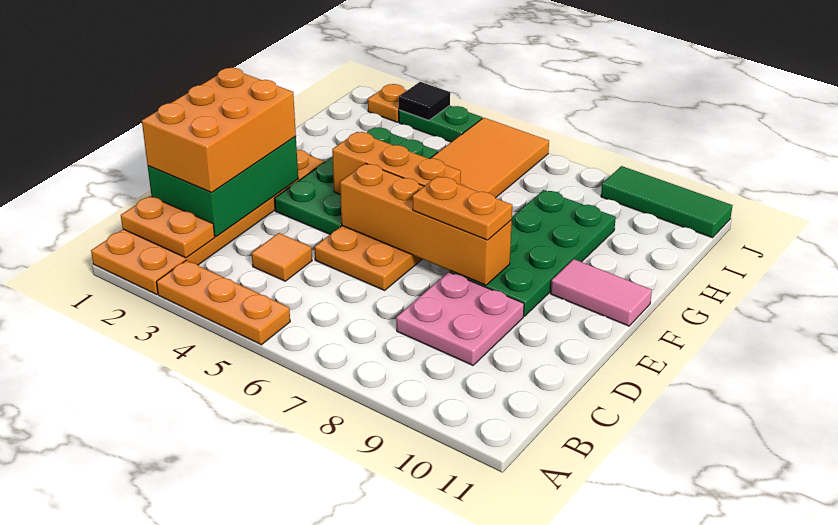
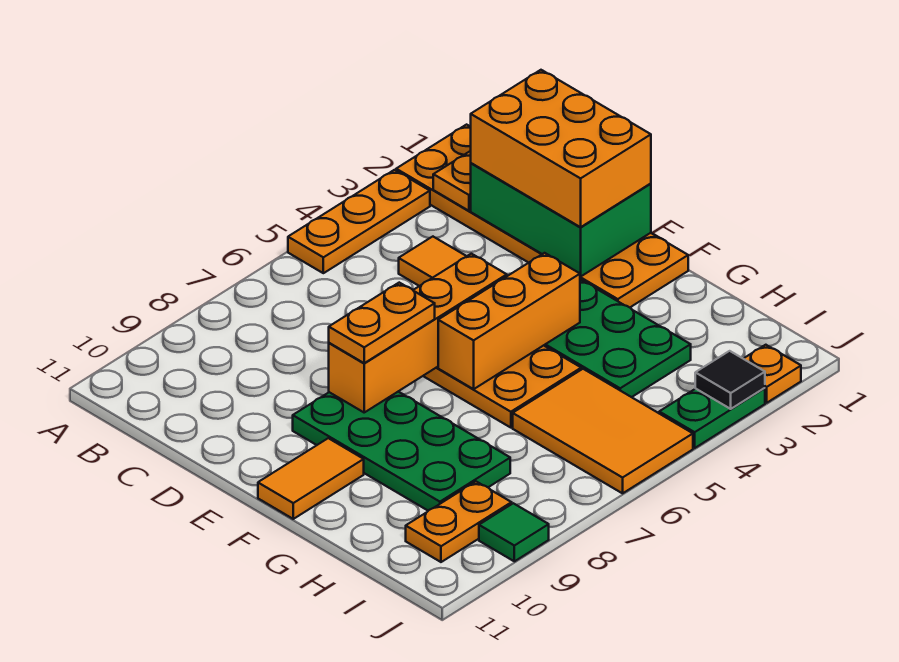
pink plate C8:D9 level 1 -> none
pink tile F10:F11 level 1 -> orange tile F10:F11 level 1
none -> orange plate I9:I10 level 1
green tile J9:J11 level 1 -> green tile J9 level 1

